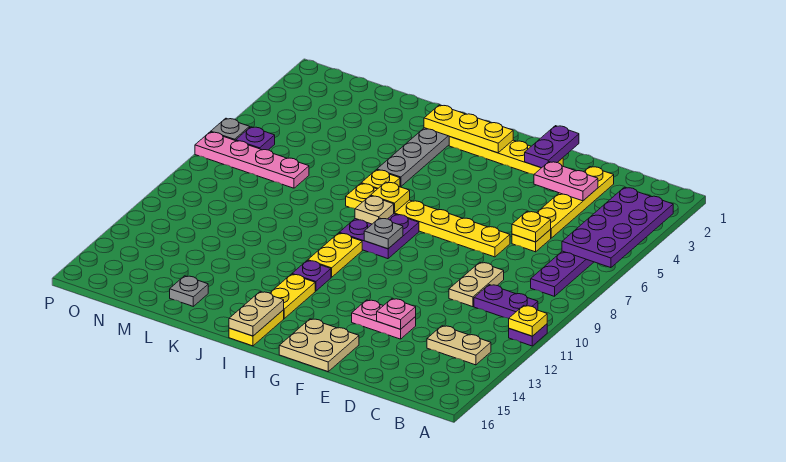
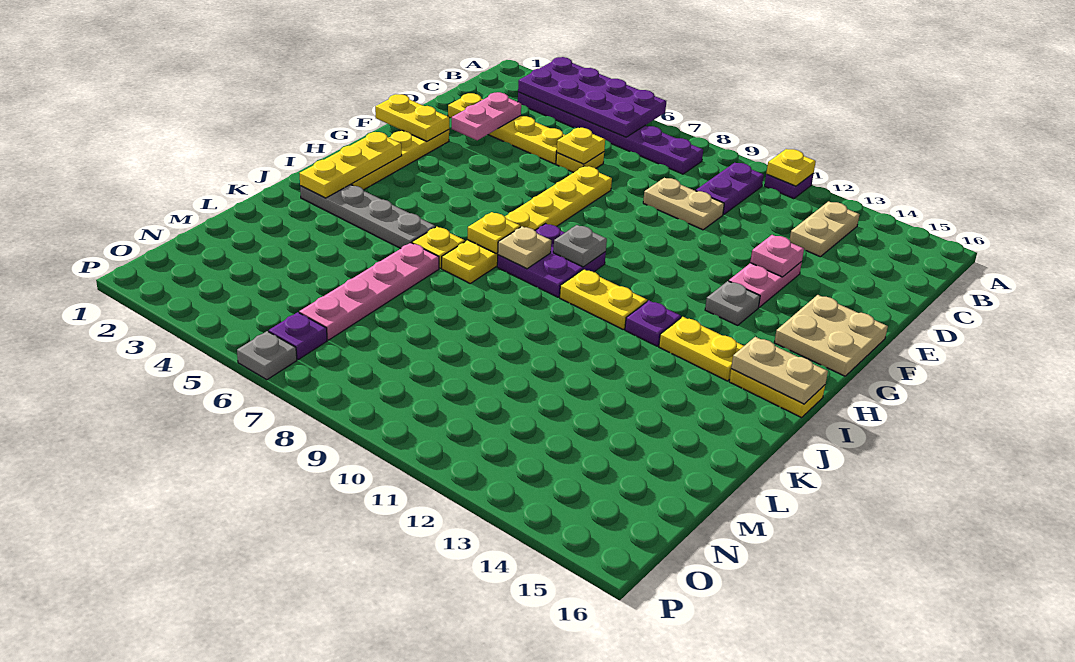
purple plate F1:F2 level 2 -> yellow plate F1:F2 level 2
grey plate L15 level 1 -> grey plate G13 level 1
pink plate M7:P7 level 1 -> pink plate K6:N6 level 1

